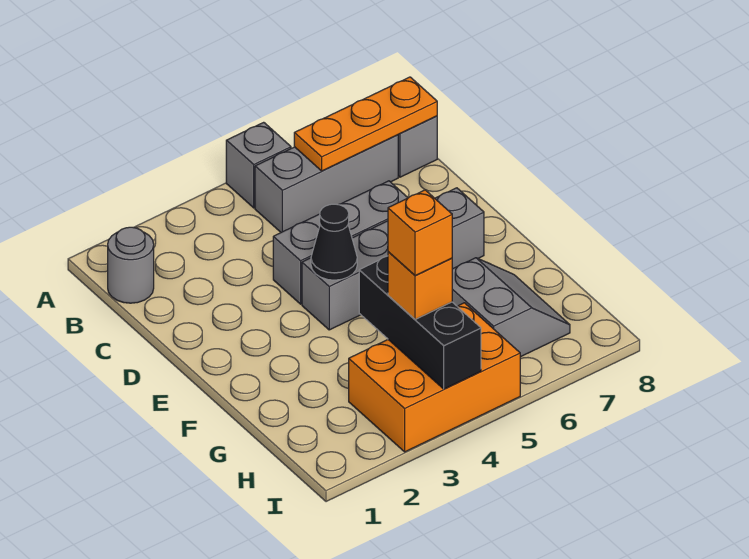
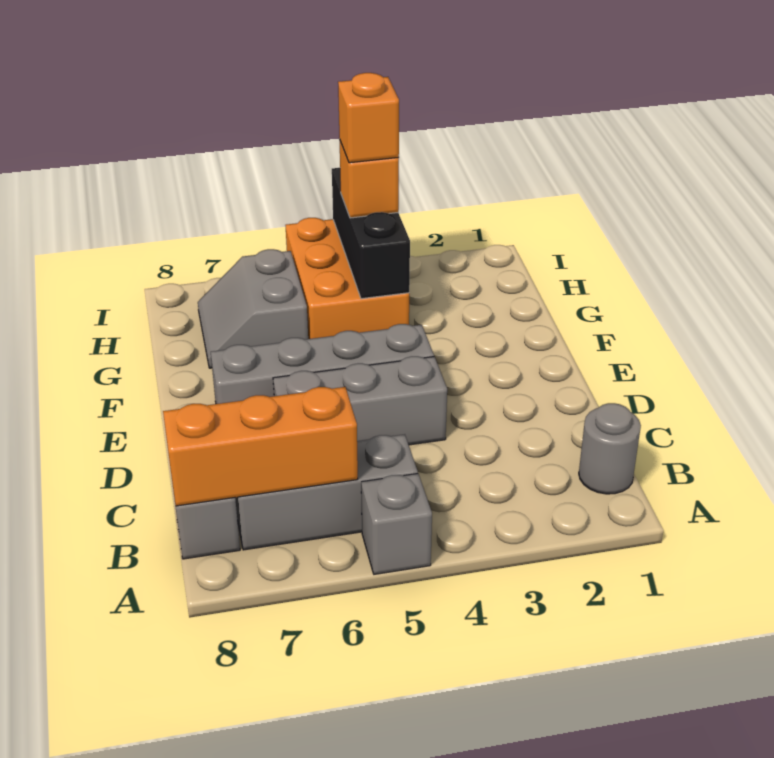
orange plate B6:B8 level 2 -> orange brick B6:B8 level 2
black cone E4 level 2 -> none
orange brick H3:I5 level 1 -> orange brick G4:I5 level 1

